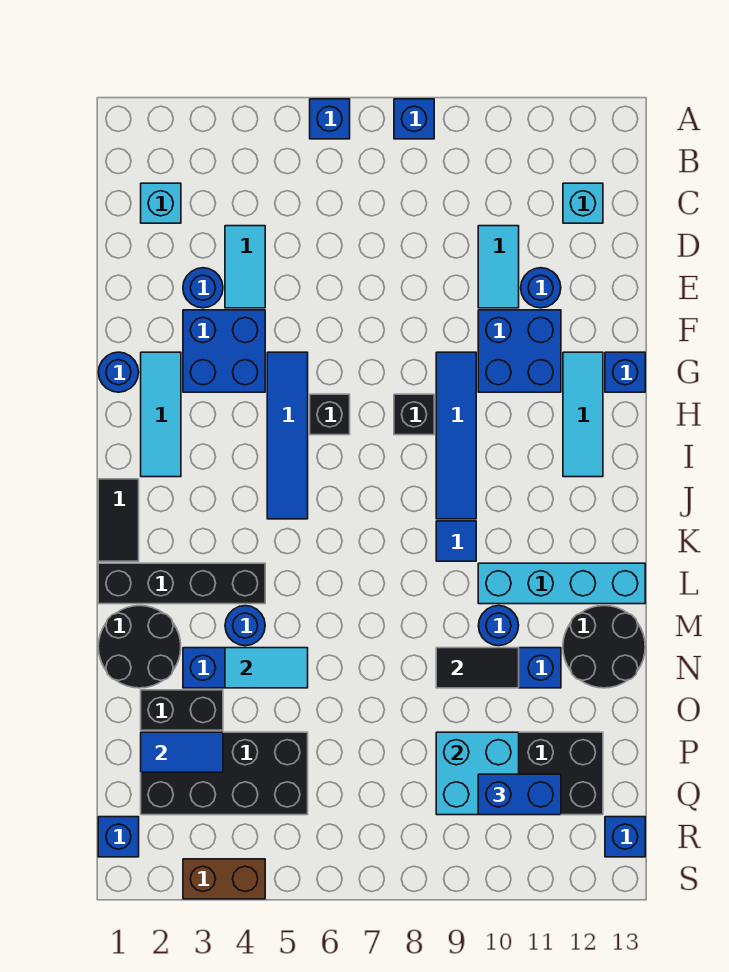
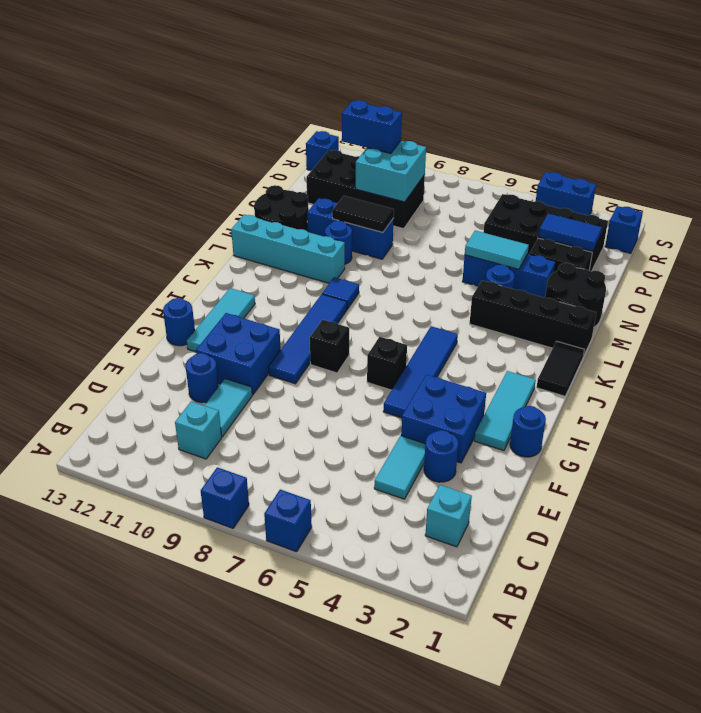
cyan brick C12 level 1 -> cyan brick C10 level 1
blue brick G13 level 1 -> blue round brick G13 level 1
brown brick S3:S4 level 1 -> blue brick S3:S4 level 1

